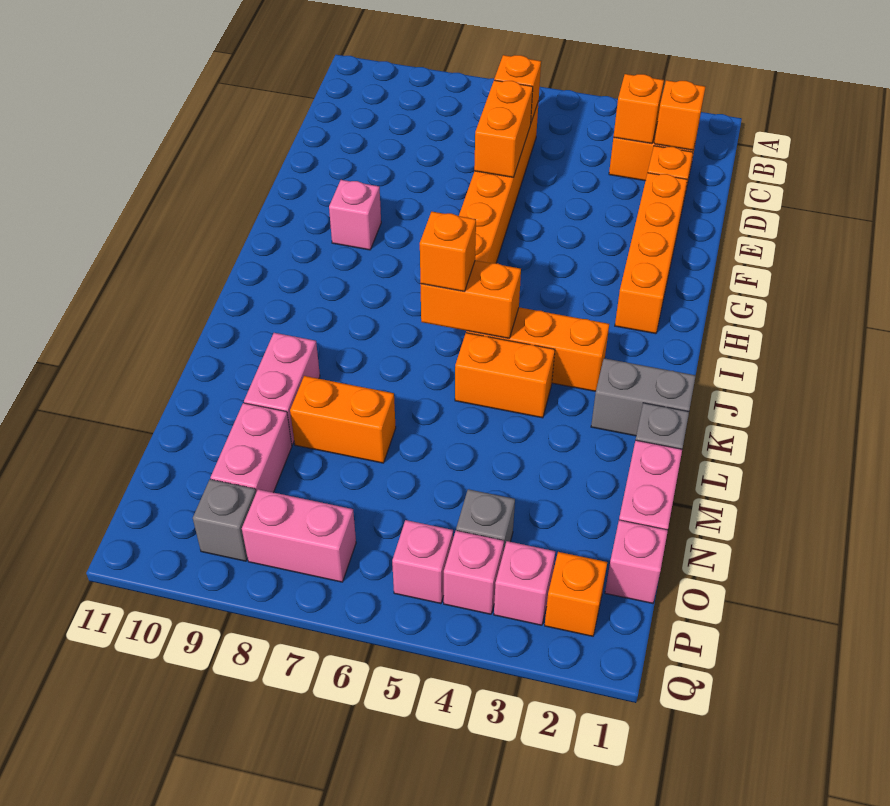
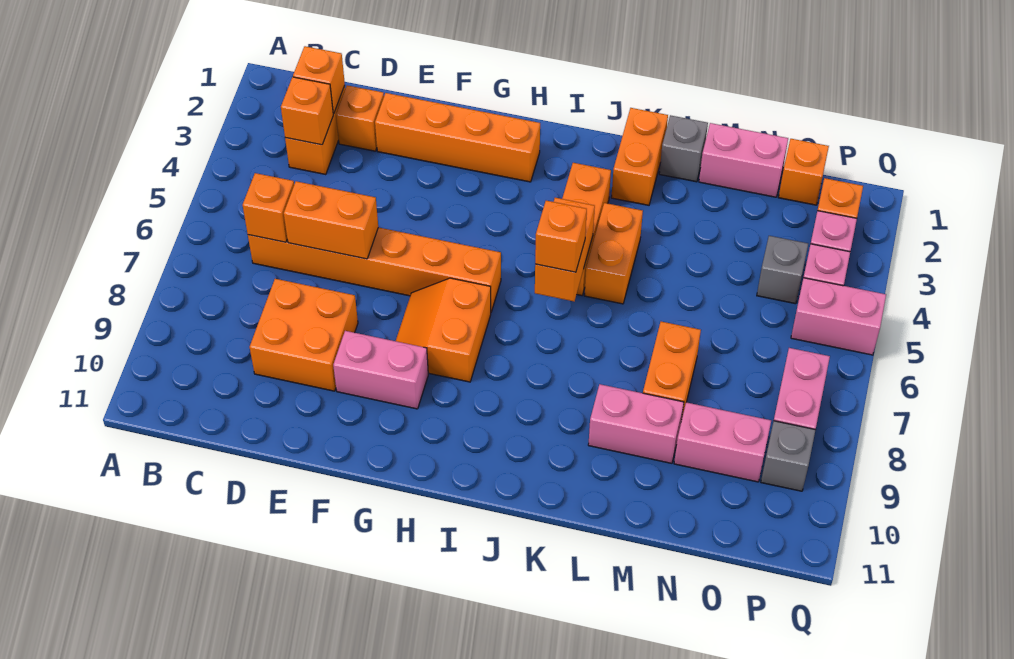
none -> orange brick D8:E9 level 1
none -> orange slope G7:H8 level 1 top H
pink brick G9 level 1 -> pink brick F9:G9 level 1
grey brick K1:K2 level 1 -> orange brick K1:K2 level 1
pink brick O1 level 1 -> orange brick O1 level 1
pink brick P5 level 1 -> pink brick P5:Q5 level 1

